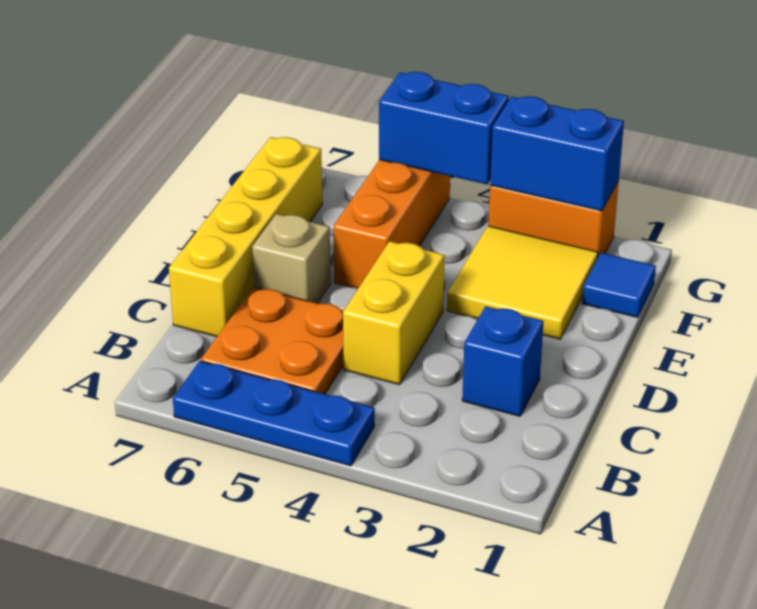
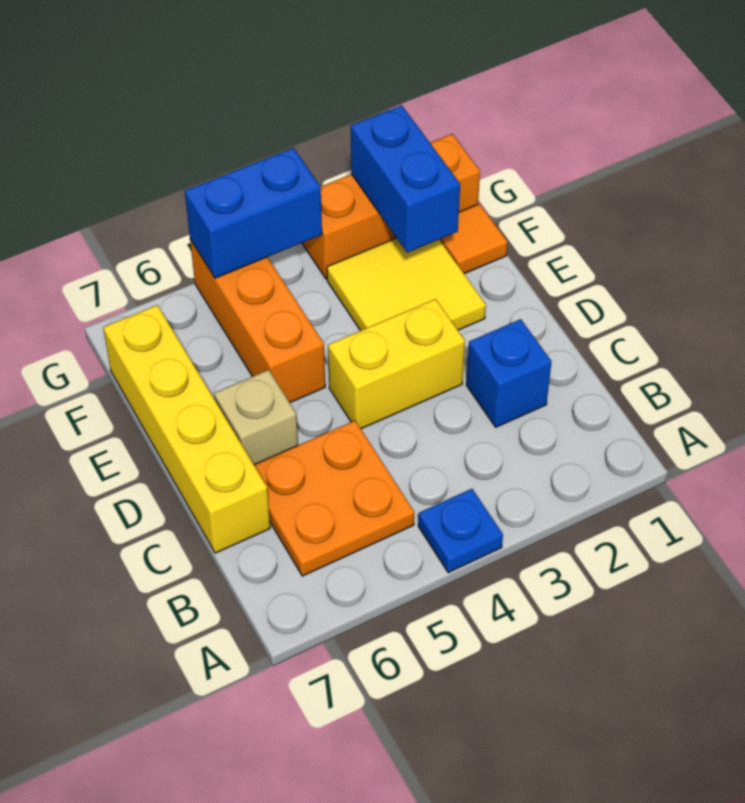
blue plate A4:A6 level 1 -> blue plate A4 level 1
yellow brick C4:D4 level 1 -> yellow brick D3:D4 level 1
blue tile F1 level 1 -> orange tile F1 level 1
orange brick G2:G3 level 1 -> orange brick G1:G3 level 1
blue brick G2:G3 level 2 -> blue brick F2:G2 level 2

